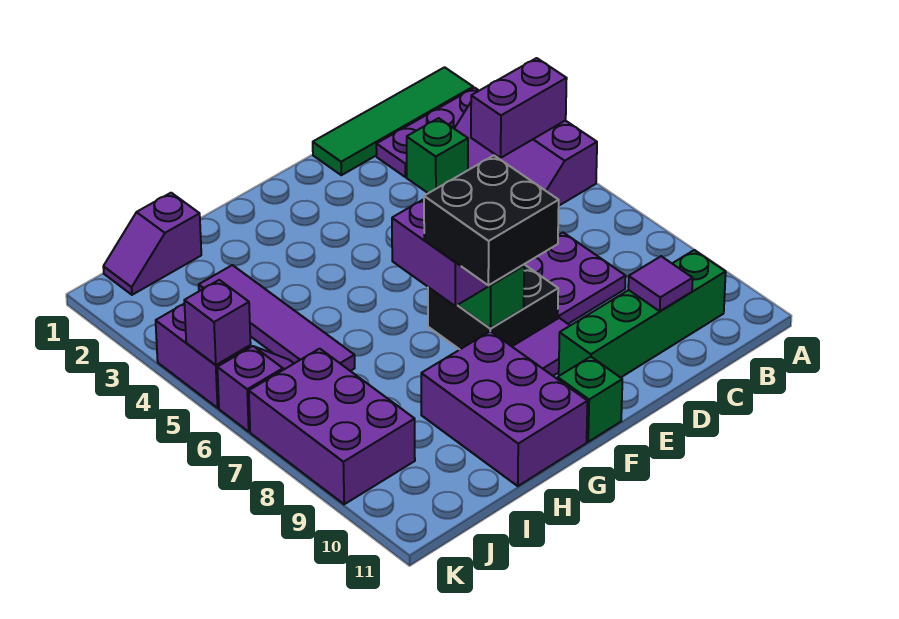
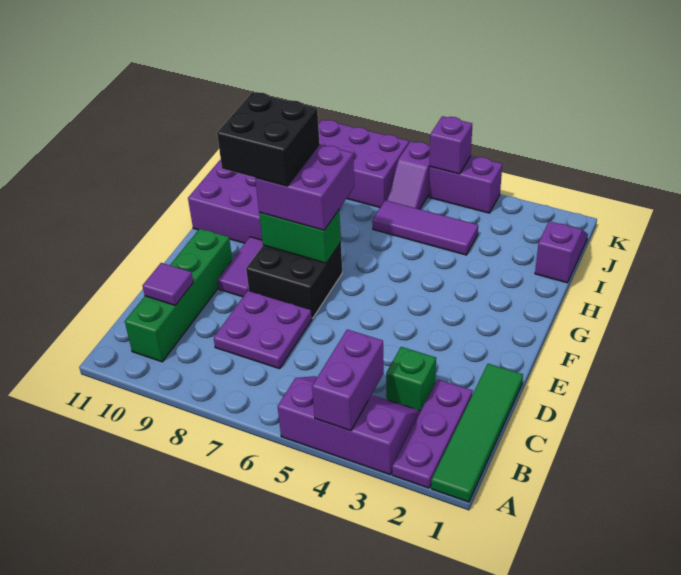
green brick F11 level 1 -> none
purple tile I3:I6 level 1 -> purple tile I4:I6 level 1

